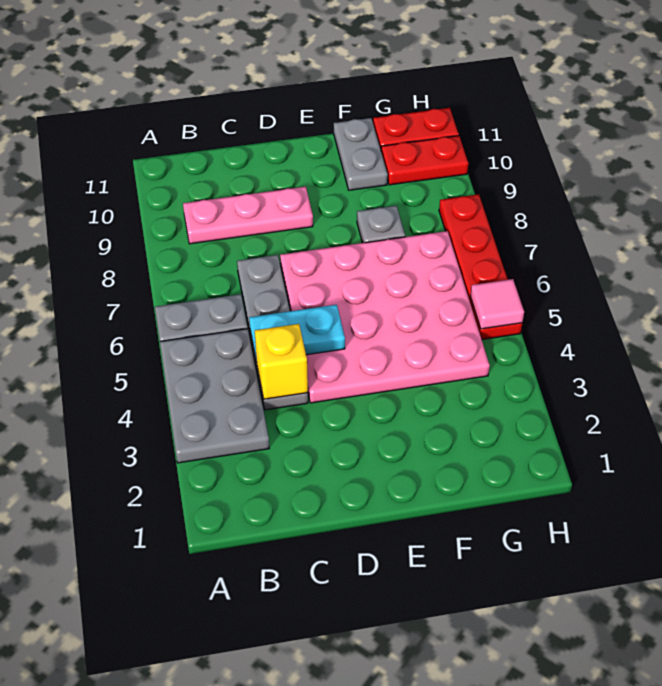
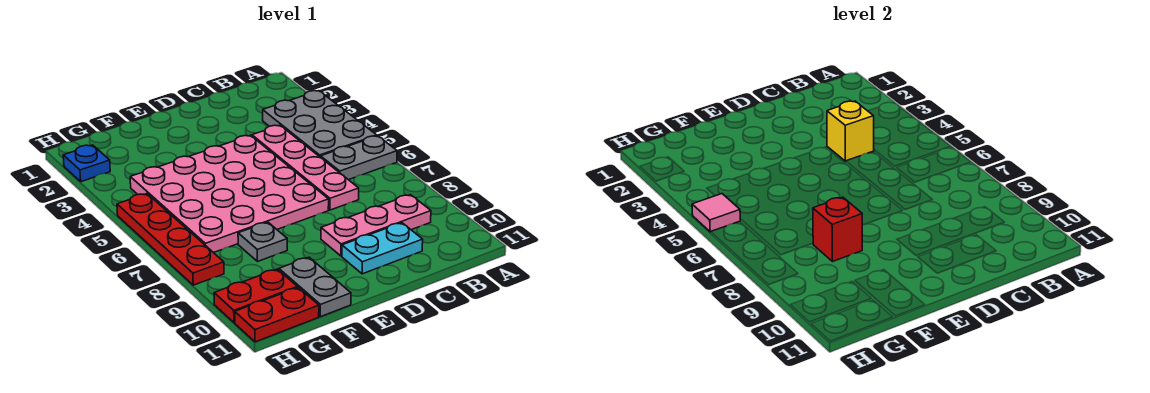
grey plate C4:C7 level 1 -> pink plate C4:C7 level 1
cyan plate C5:D5 level 2 -> cyan plate C10:D10 level 1
none -> red brick F8 level 2
none -> blue plate H2 level 1

